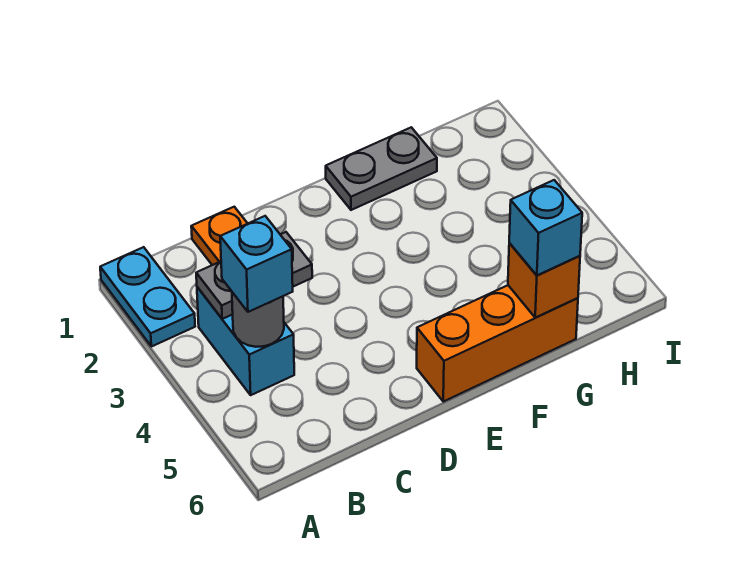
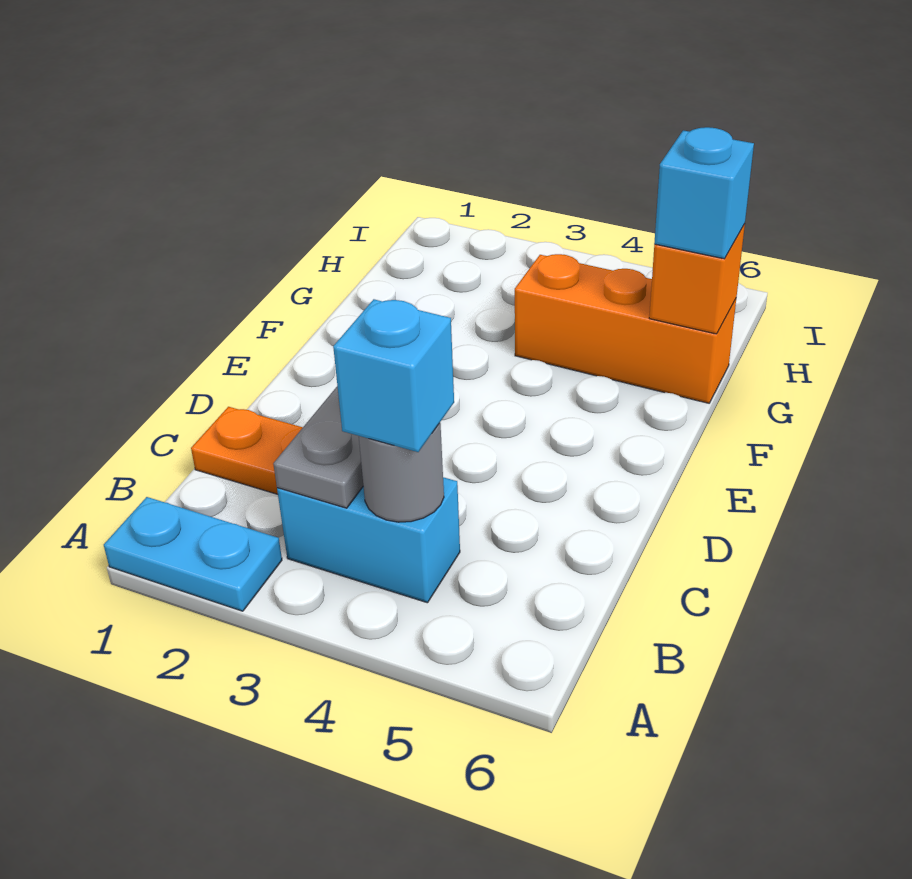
orange brick E6:G6 level 1 -> orange brick G4:G6 level 1
grey plate F1:G1 level 1 -> none

